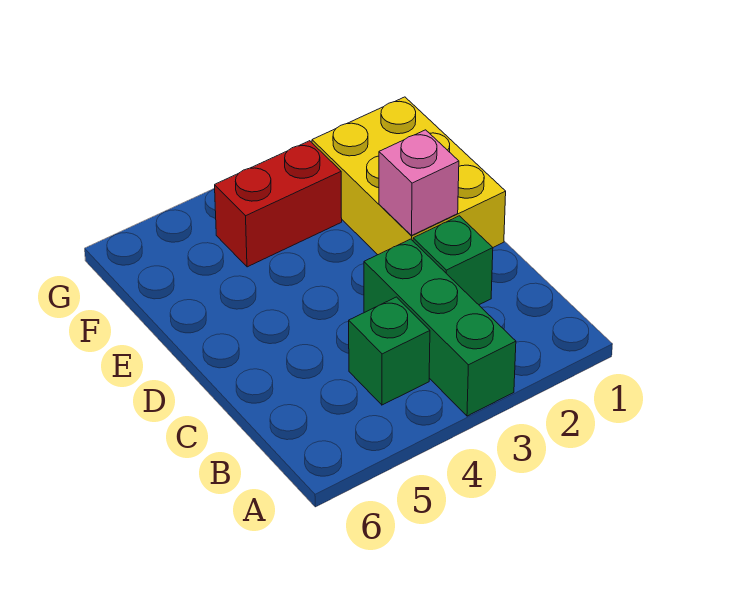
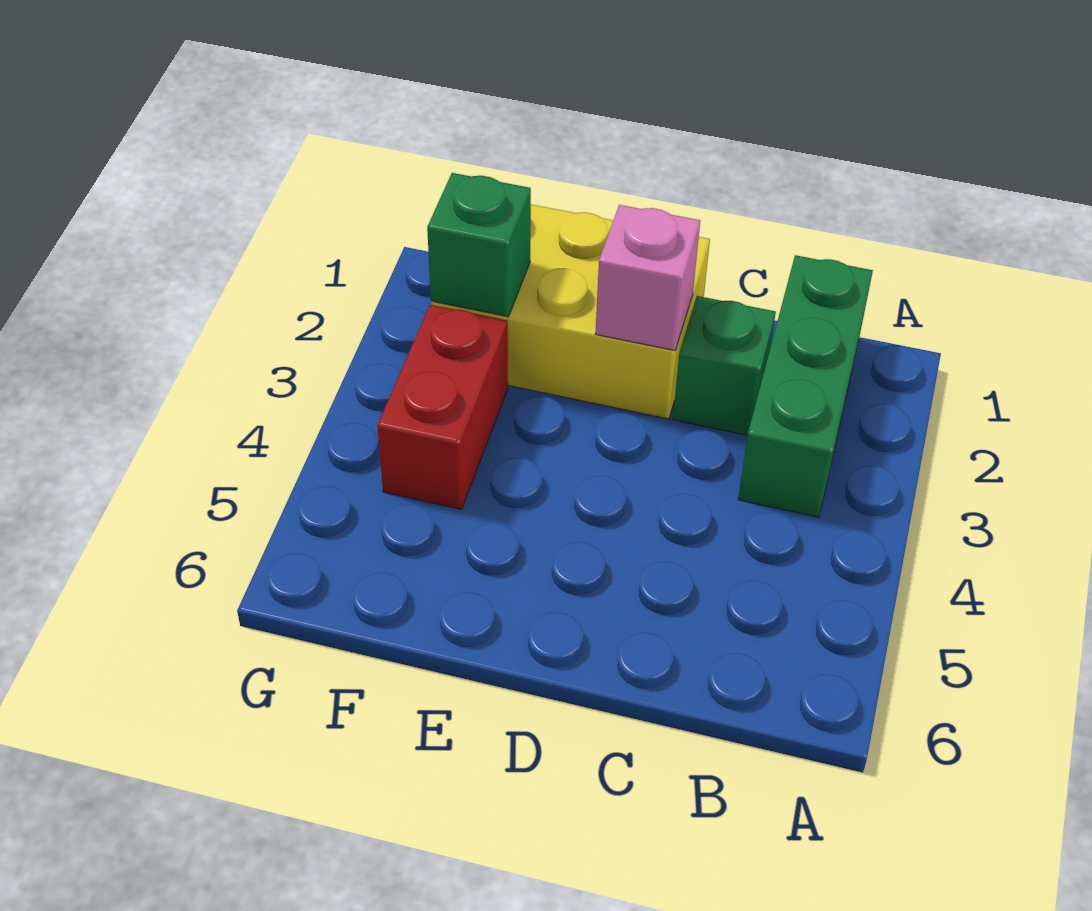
green brick A3:C3 level 1 -> green brick B1:B3 level 1
green brick B4 level 1 -> green brick F2 level 2

